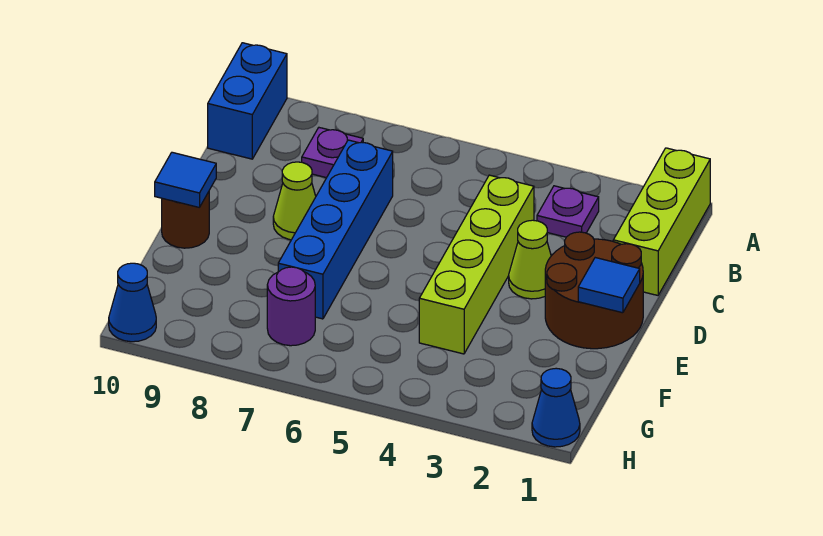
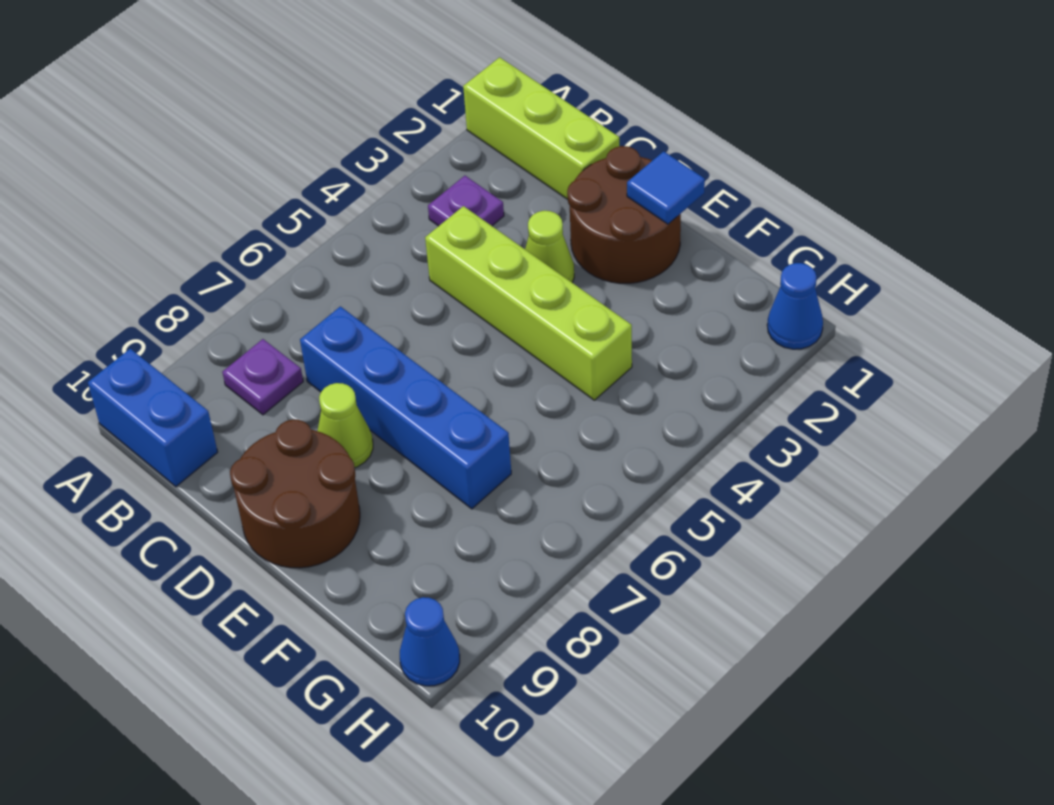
brown round brick E10 level 1 -> brown round brick D9:E10 level 1
blue tile E10 level 2 -> none
purple round brick G7 level 1 -> none

